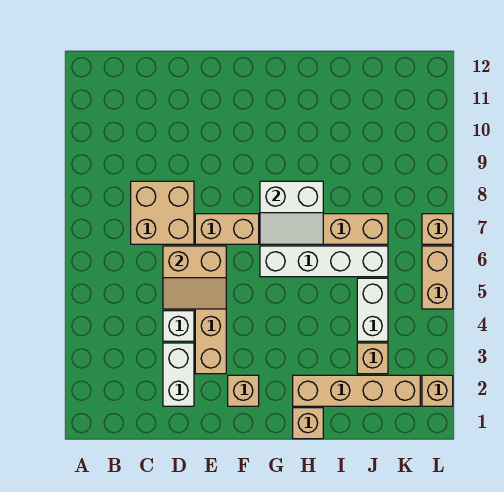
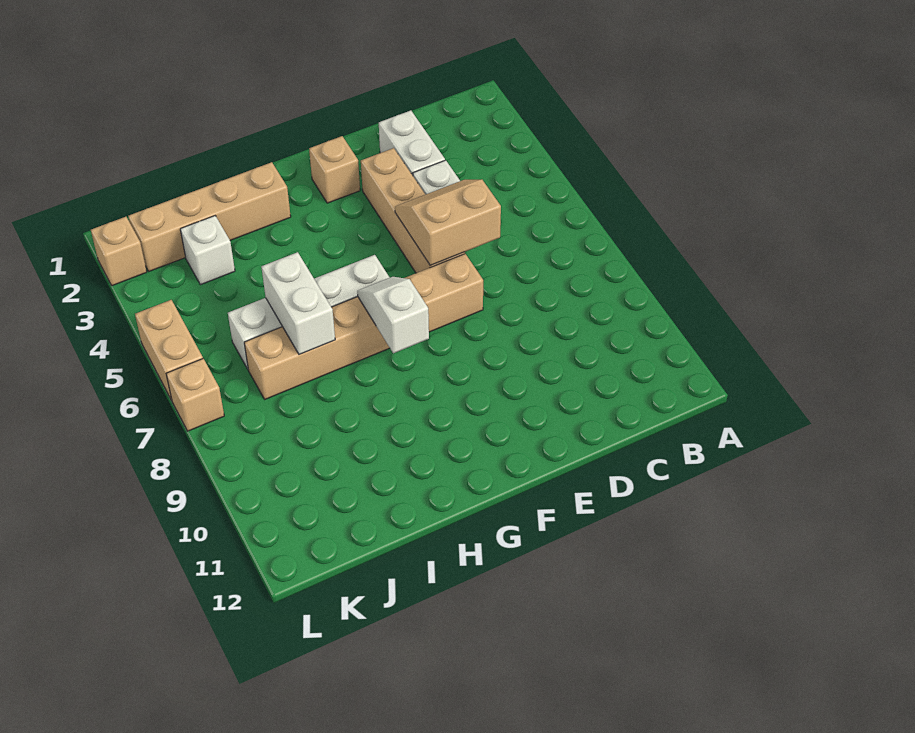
tan brick C7:D8 level 1 -> none
white slope G7:H8 level 2 top 8 -> white slope G7:G8 level 2 top 8
tan brick H1 level 1 -> none
tan brick J3 level 1 -> white brick J3 level 1
white brick J4:J5 level 1 -> white brick I6:I7 level 2

